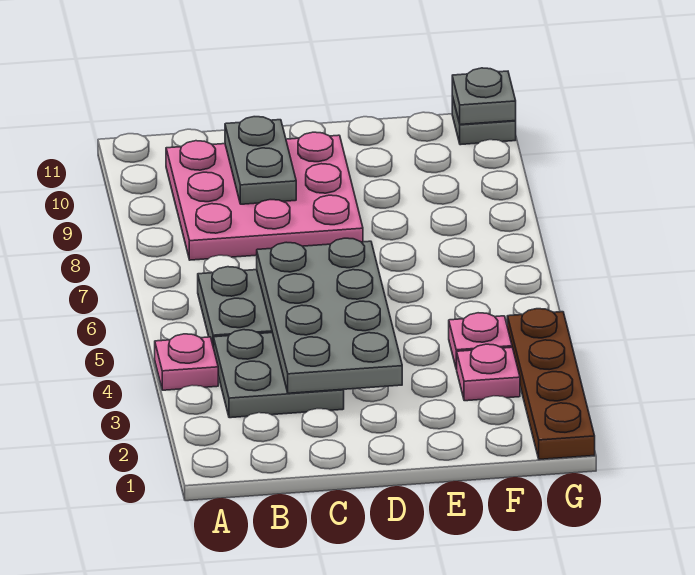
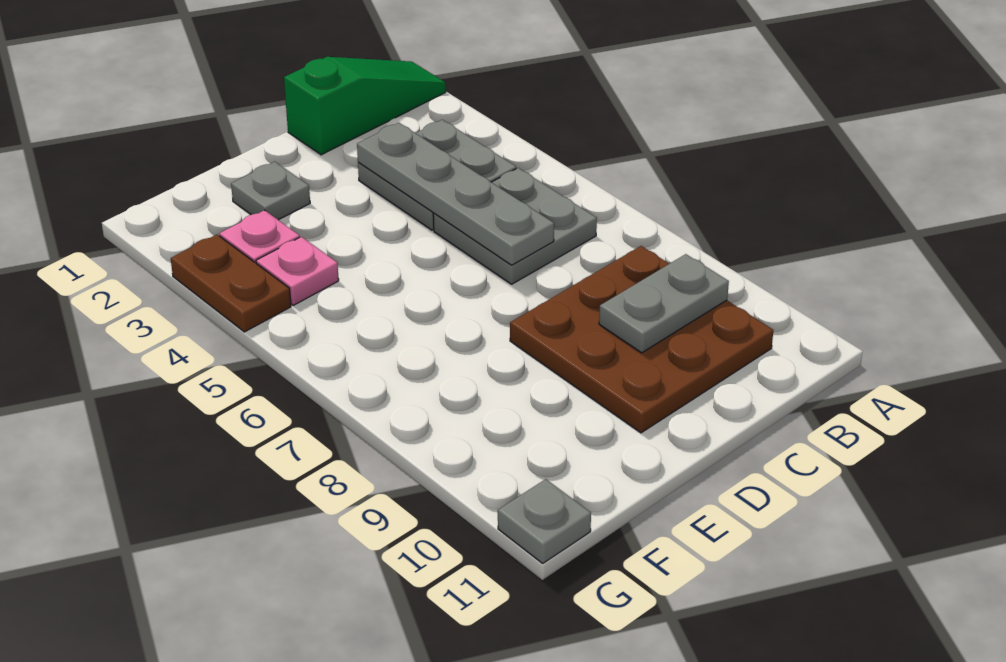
none -> green slope A1:C1 level 1 top C
pink plate A4 level 1 -> none
pink plate B8:D10 level 1 -> brown plate B8:D10 level 1
grey plate C3:D6 level 2 -> grey plate C3:C6 level 2
grey plate C9:C10 level 2 -> grey plate B9:C9 level 2
brown plate G1:G4 level 1 -> brown plate G3:G4 level 1
grey plate G11 level 2 -> grey plate E2 level 1

